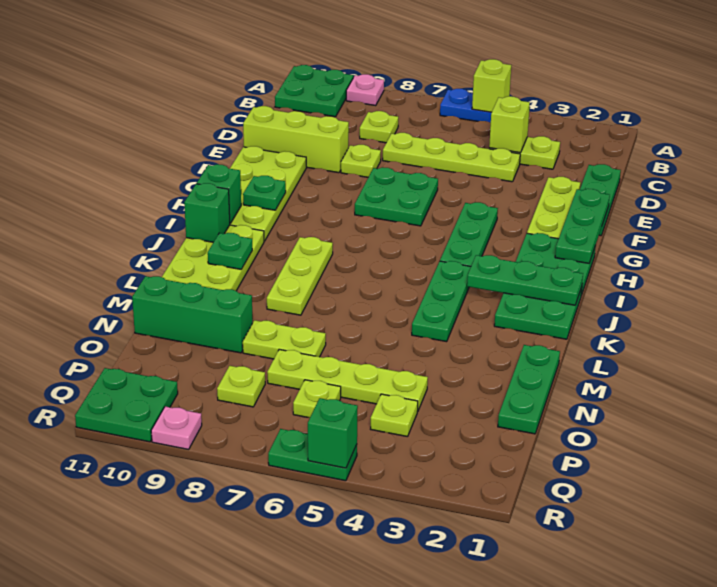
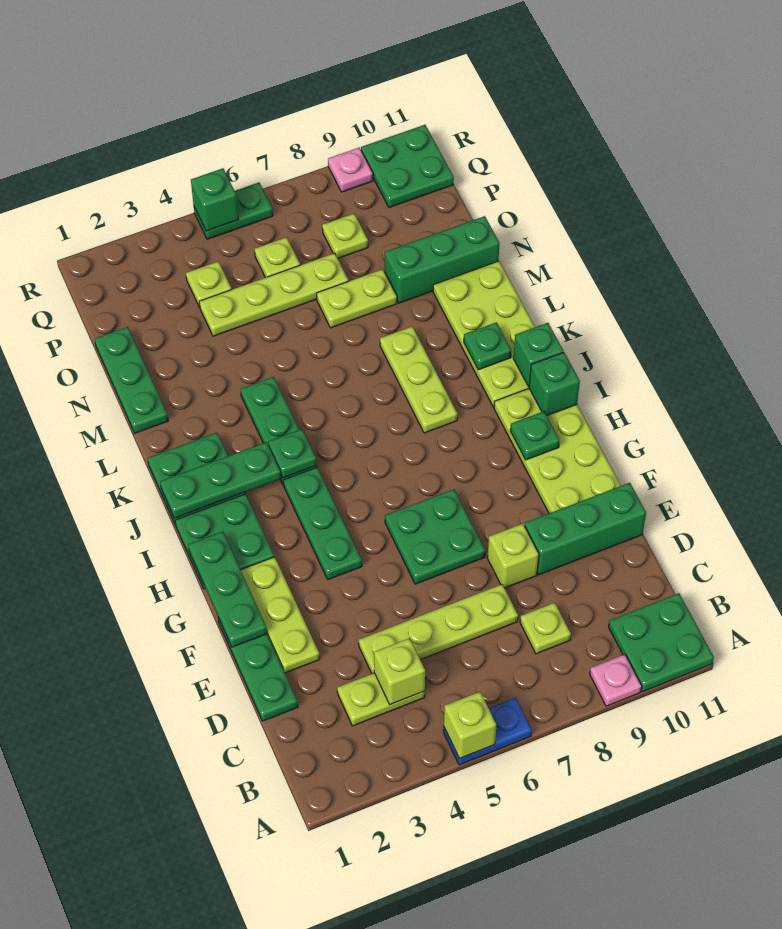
lime plate E8 level 1 -> lime brick E8 level 1
lime brick E9:E11 level 1 -> green brick E9:E11 level 1
none -> green plate J4 level 2

